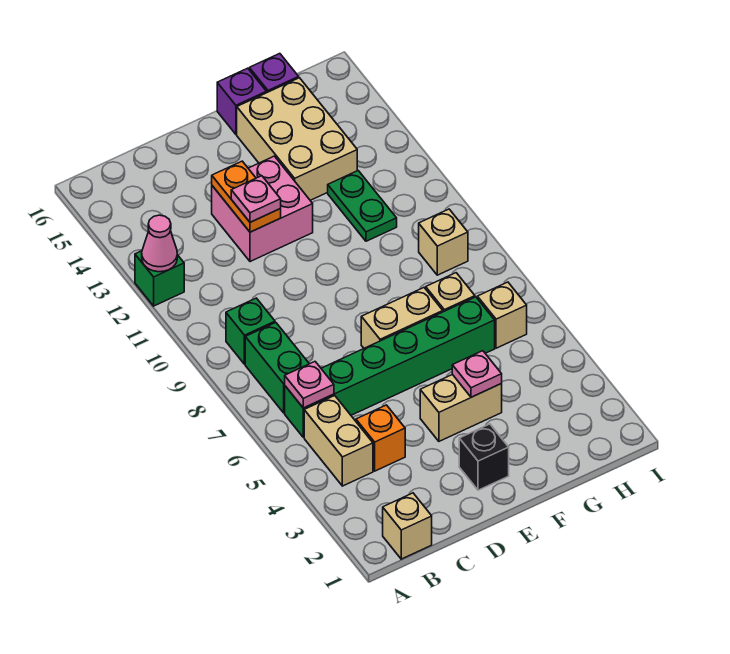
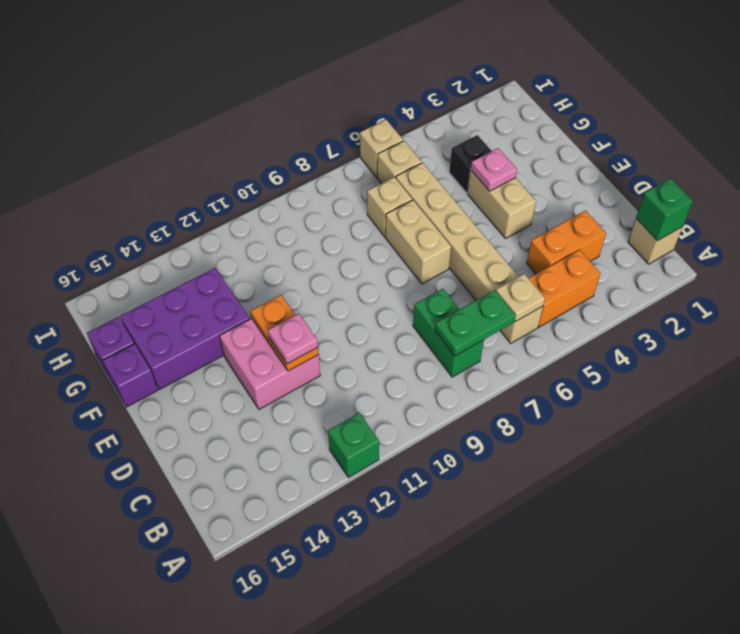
pink cone A12 level 2 -> none
tan brick B4:B5 level 1 -> orange brick B4:B5 level 1
green brick B6:G6 level 1 -> tan brick B6:G6 level 1
pink plate B6 level 2 -> tan plate B6 level 2
green brick B7:B8 level 1 -> green brick B8:C8 level 1
green brick B9 level 1 -> green brick B1 level 2
orange brick C4 level 1 -> orange brick C3:C4 level 1
orange plate D12:D13 level 2 -> orange plate D12:E12 level 2
black brick E2 level 1 -> black brick G4 level 1
tan brick F13:G15 level 1 -> purple brick F13:G15 level 1
green plate G11:G12 level 1 -> green plate B7:B8 level 2
tan brick H9 level 1 -> tan brick I6 level 1

